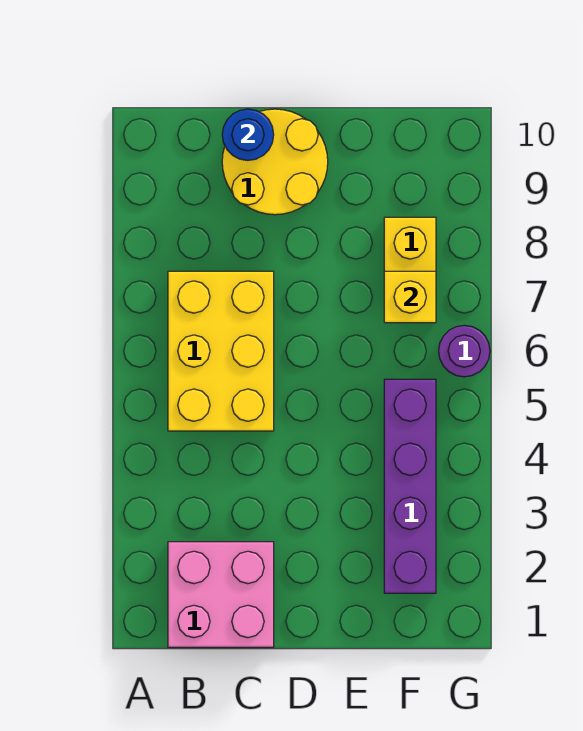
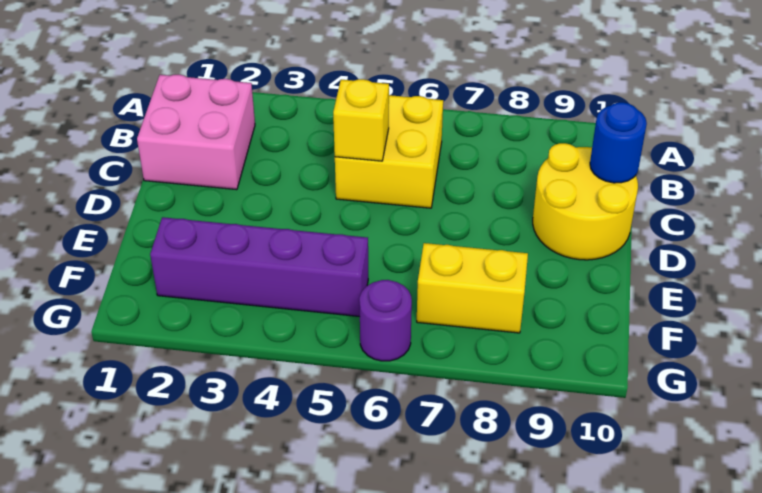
yellow brick B5:C7 level 1 -> yellow brick B5:C6 level 1
yellow brick F7 level 2 -> yellow brick C5 level 2

